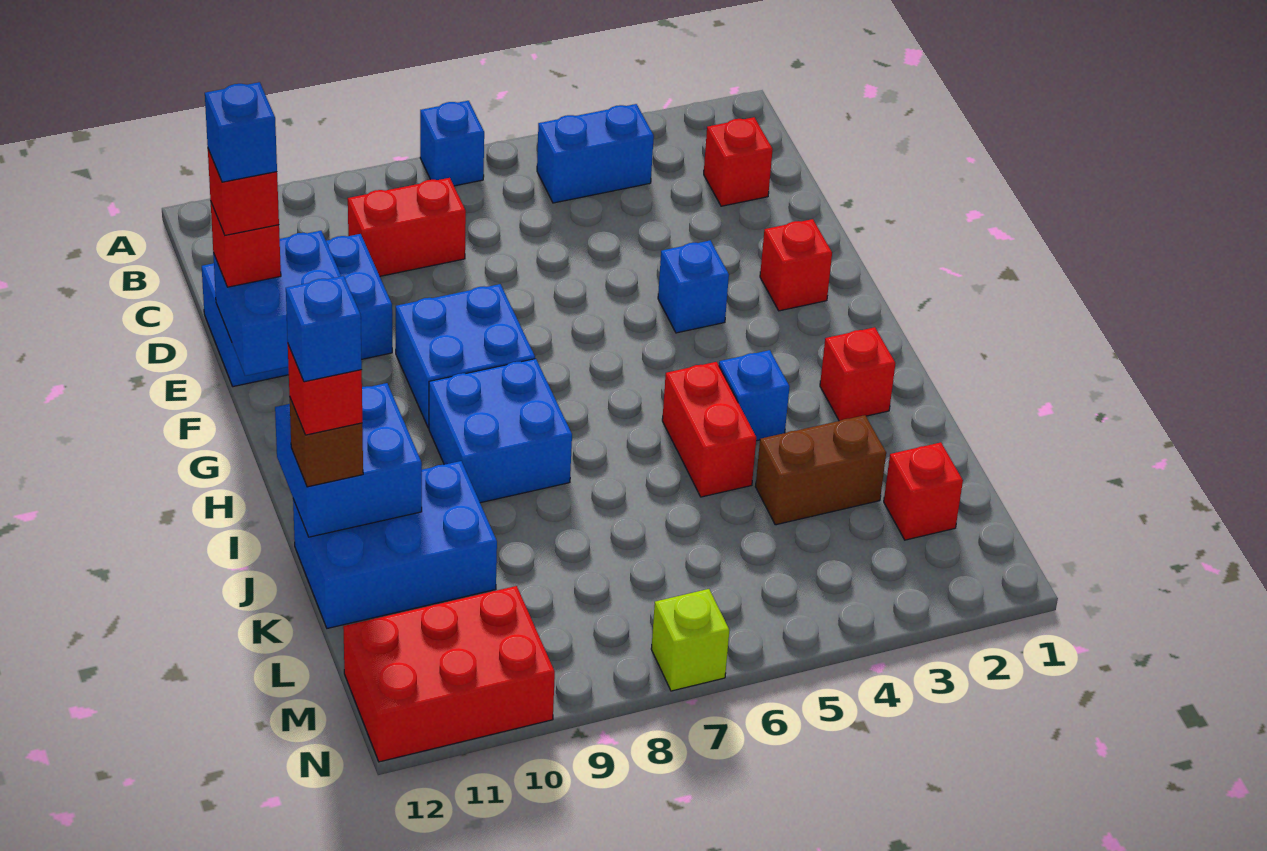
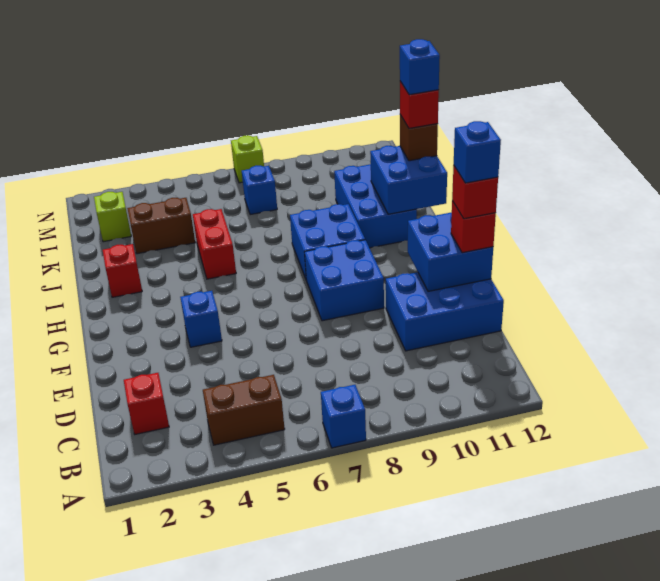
blue brick B4:B5 level 1 -> brown brick B4:B5 level 1
red brick C8:C9 level 1 -> none
red brick F2 level 1 -> none
blue brick I4 level 1 -> blue brick L7 level 1
blue brick J10:K12 level 1 -> blue brick I10:K11 level 1
red brick L2 level 1 -> lime brick L2 level 1
red brick M10:N12 level 1 -> none

